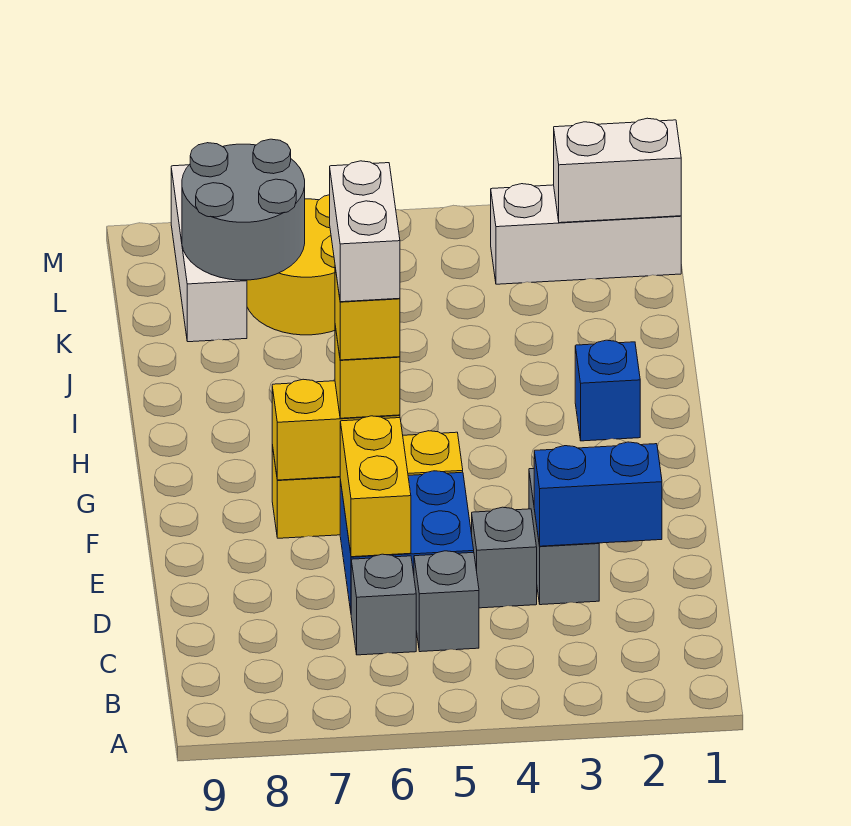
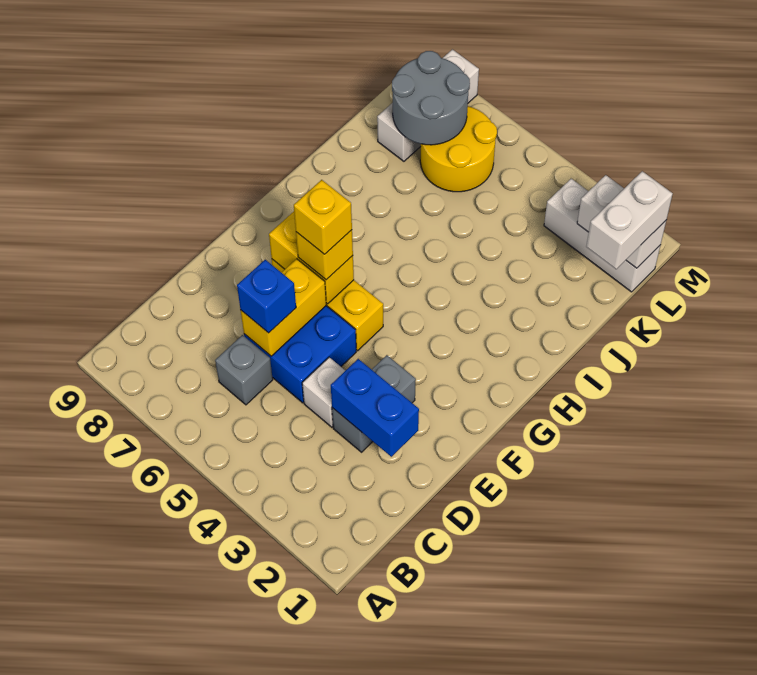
grey brick C5 level 1 -> none
grey brick D4 level 1 -> white brick D4 level 1
white brick F6:G6 level 5 -> white brick K1:L1 level 3
blue brick H2 level 1 -> blue brick D6 level 3

